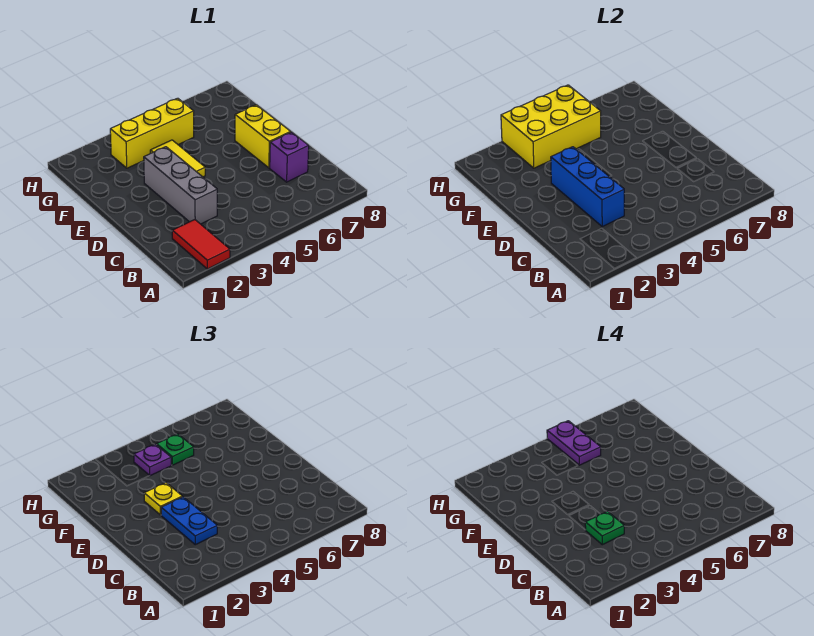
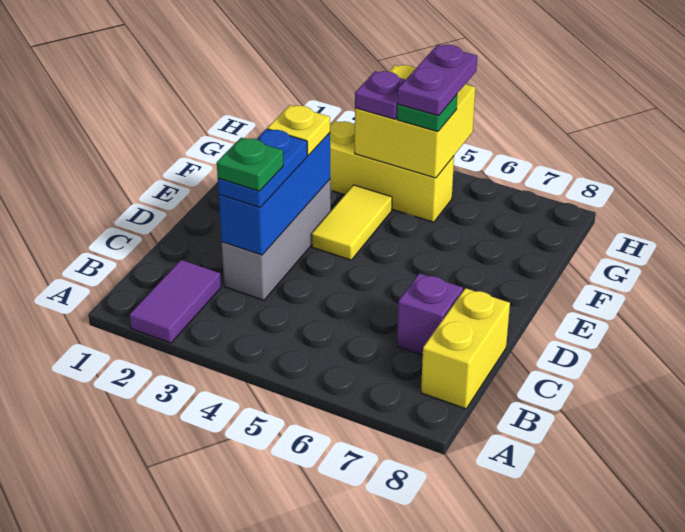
red tile A2:B2 level 1 -> purple tile A2:B2 level 1
yellow brick D7:E7 level 1 -> yellow brick B8:C8 level 1
yellow brick G3:H5 level 2 -> yellow brick G4:H5 level 2

